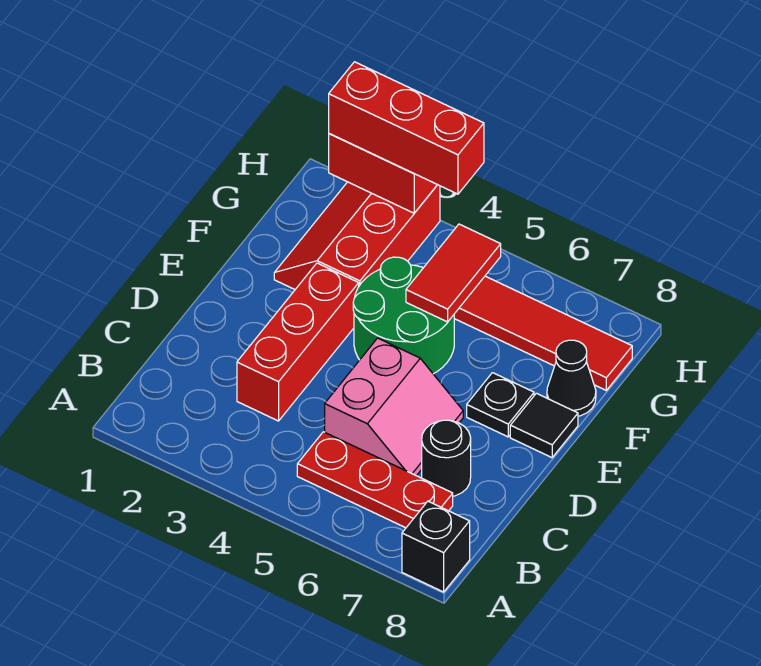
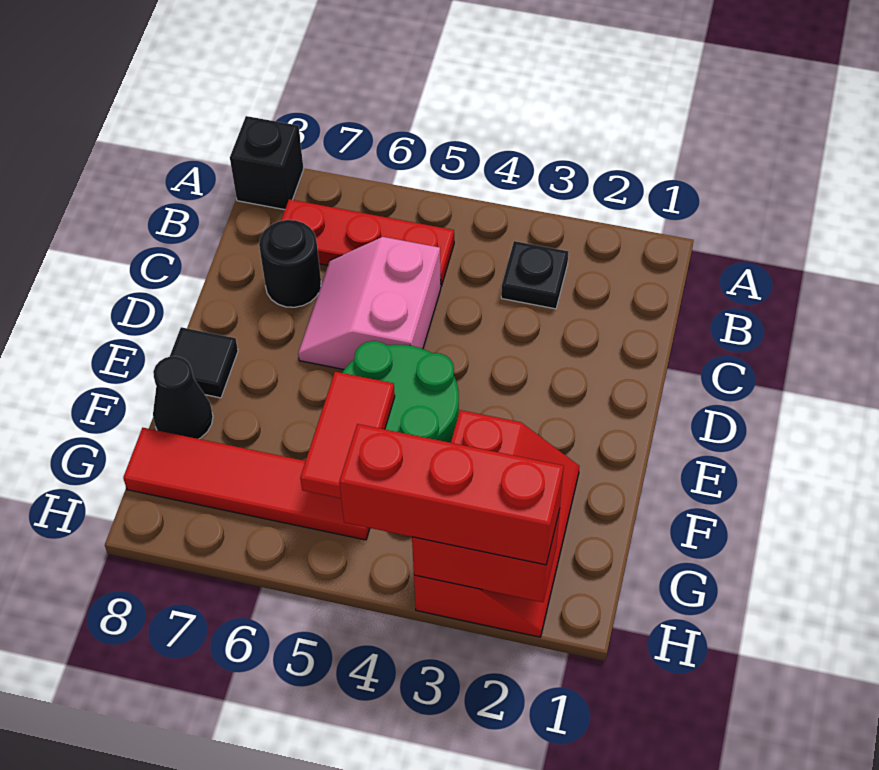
red brick C3:E3 level 1 -> none
black plate E7 level 1 -> black plate B3 level 1

